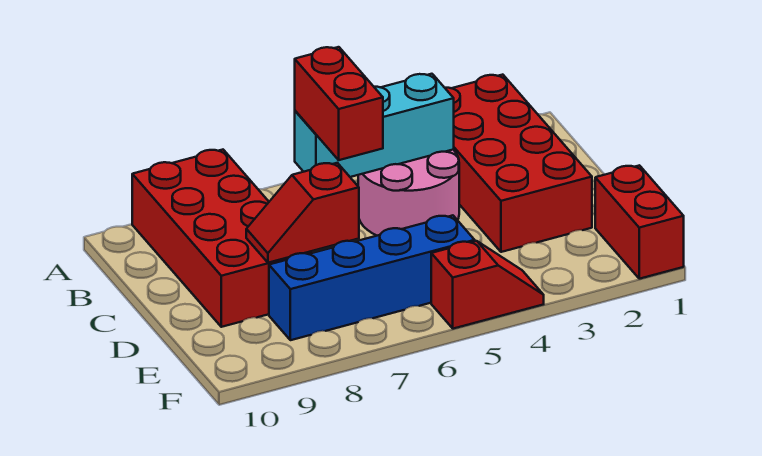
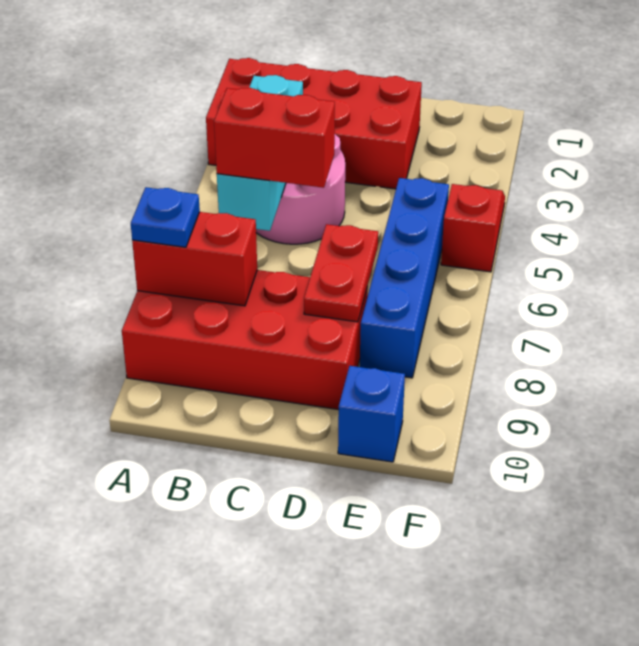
none -> blue plate A8 level 3
red slope D7:D8 level 2 top 7 -> red plate D7:D8 level 2
red brick E1:F1 level 1 -> red brick A8:B8 level 2
none -> blue brick E10 level 1

